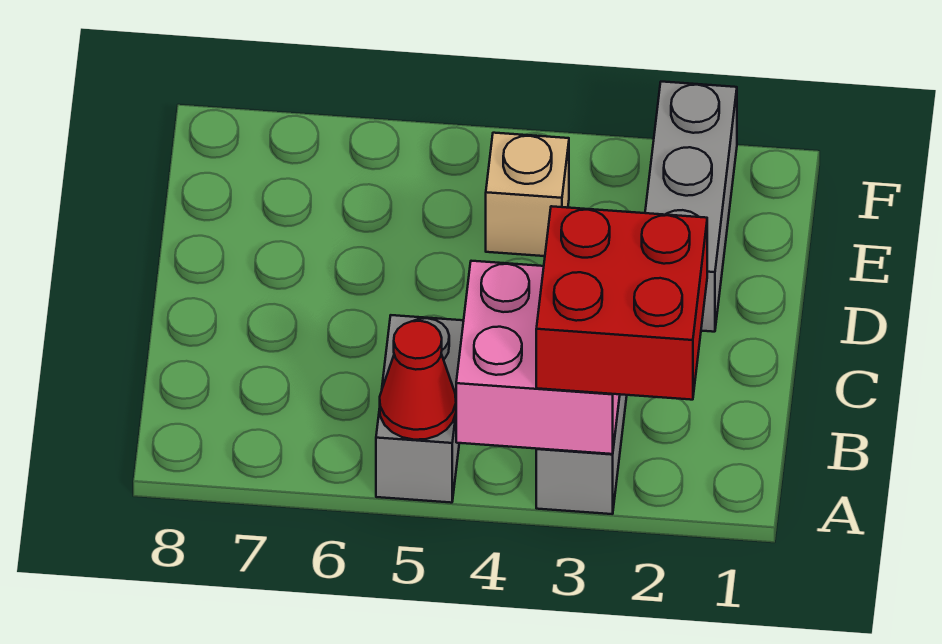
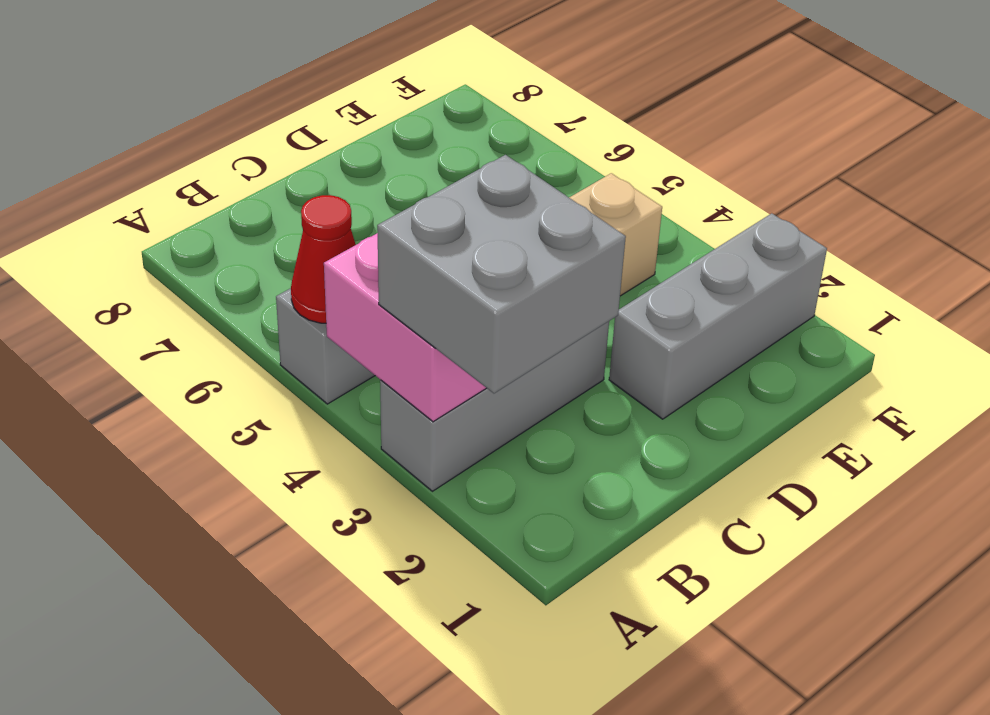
red brick A2:B3 level 3 -> grey brick A2:B3 level 3

